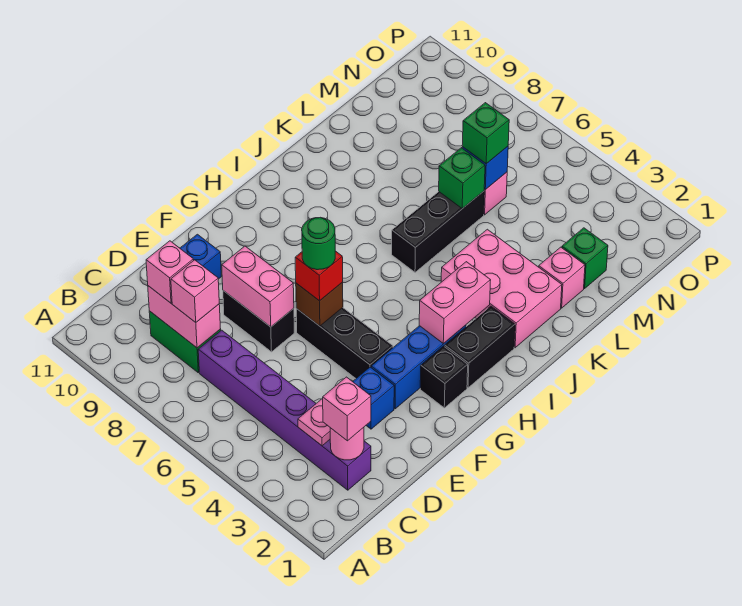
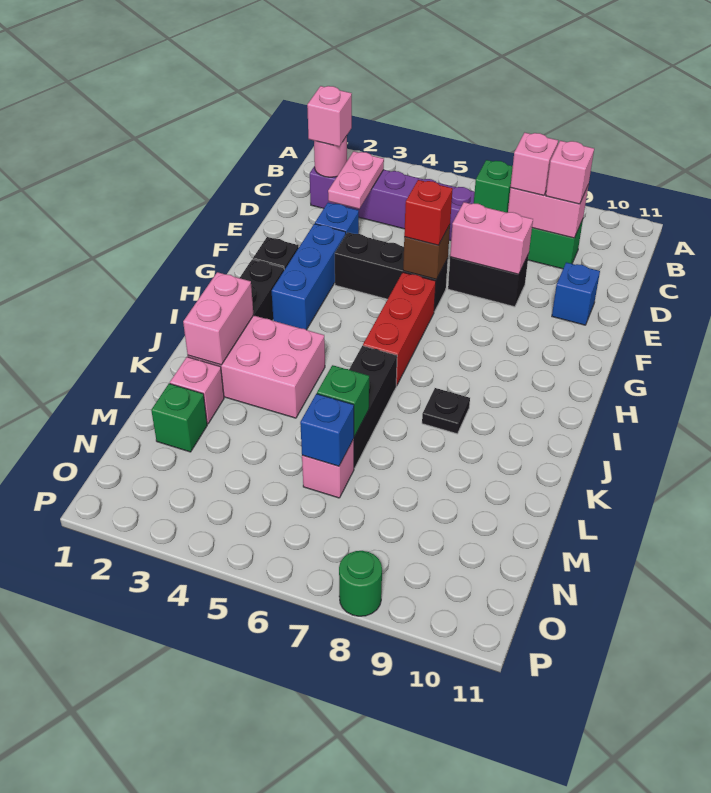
green round brick F6 level 4 -> green round brick P8 level 1
none -> red brick G6:I6 level 1
pink brick H3:I3 level 2 -> pink brick J2:K2 level 2
none -> black plate J8 level 1
green brick M6 level 3 -> green brick C7 level 2

